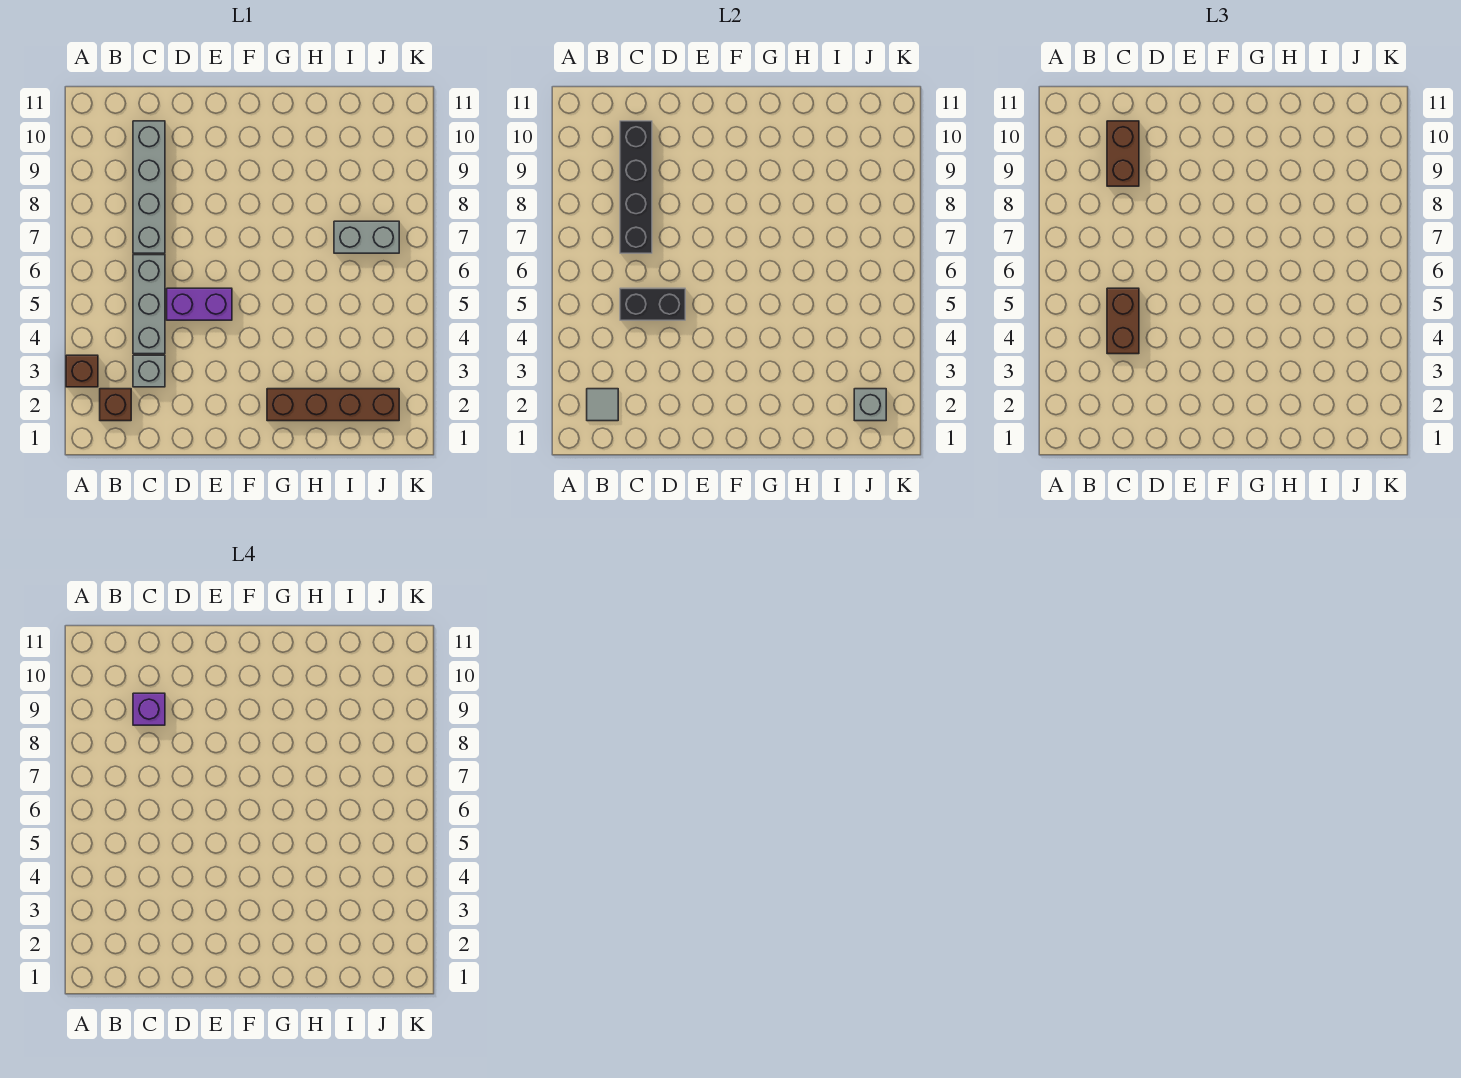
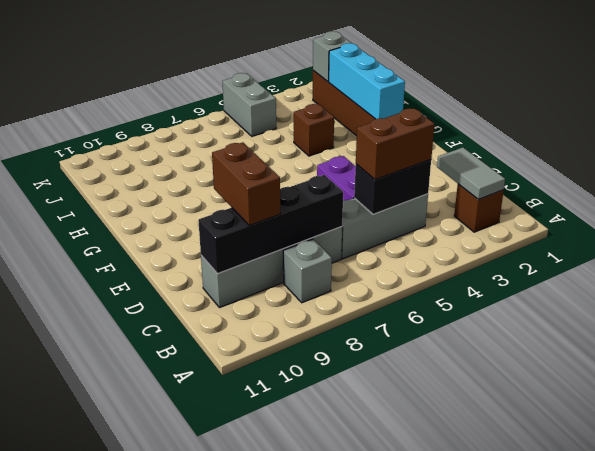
brown brick A3 level 1 -> brown brick H4 level 1
grey tile B2 level 2 -> grey tile B2:C2 level 2
grey brick C3 level 1 -> grey brick B8 level 1
black brick C5:D5 level 2 -> black brick C4:C5 level 2
brown brick C9:C10 level 3 -> brown brick C9:D9 level 3
purple brick C9 level 4 -> none
none -> cyan brick G2:I2 level 2
grey brick I7:J7 level 1 -> grey brick J5:K5 level 1

